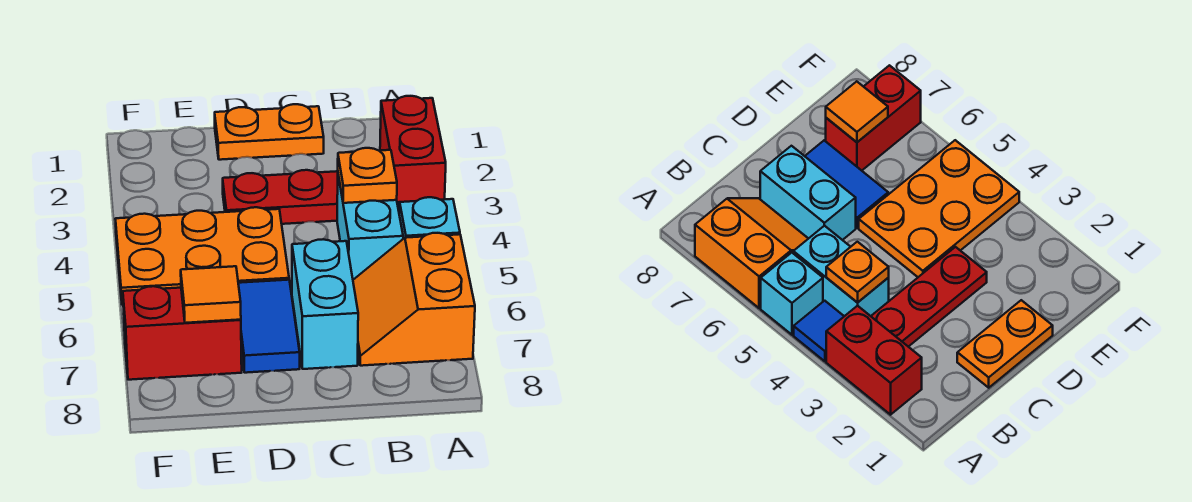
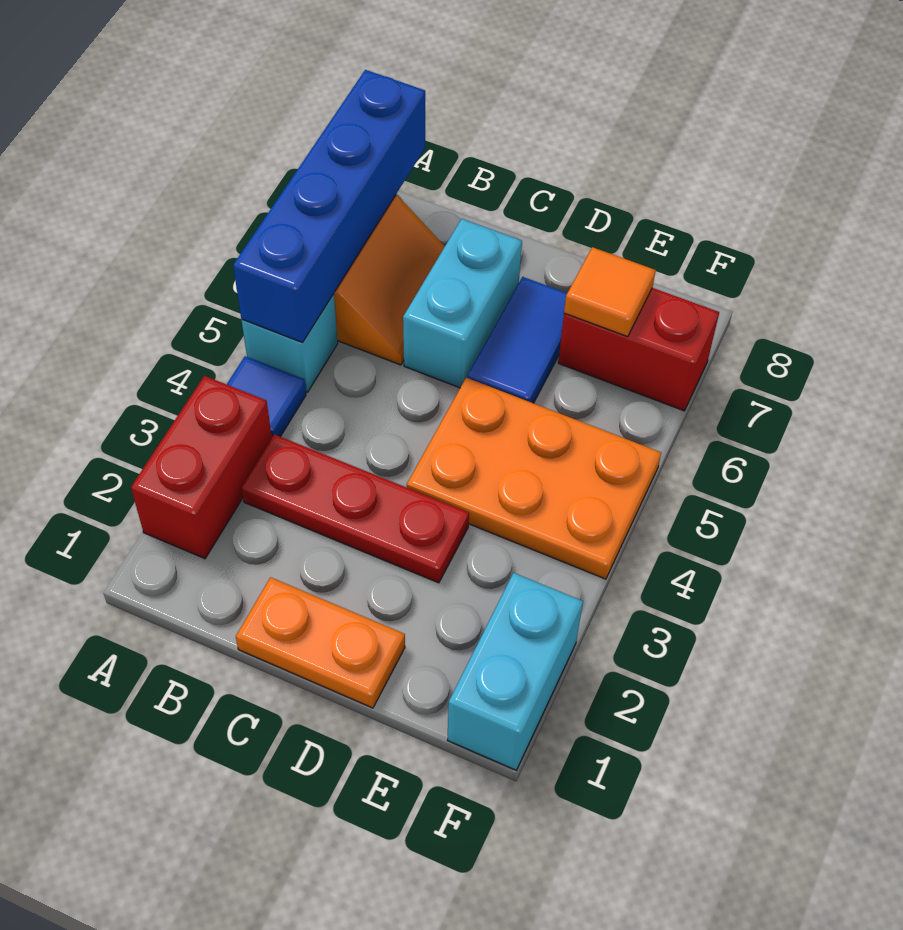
none -> blue brick A5:A8 level 2
cyan brick B4:B5 level 1 -> cyan brick F1:F2 level 1
orange plate B4 level 2 -> none

